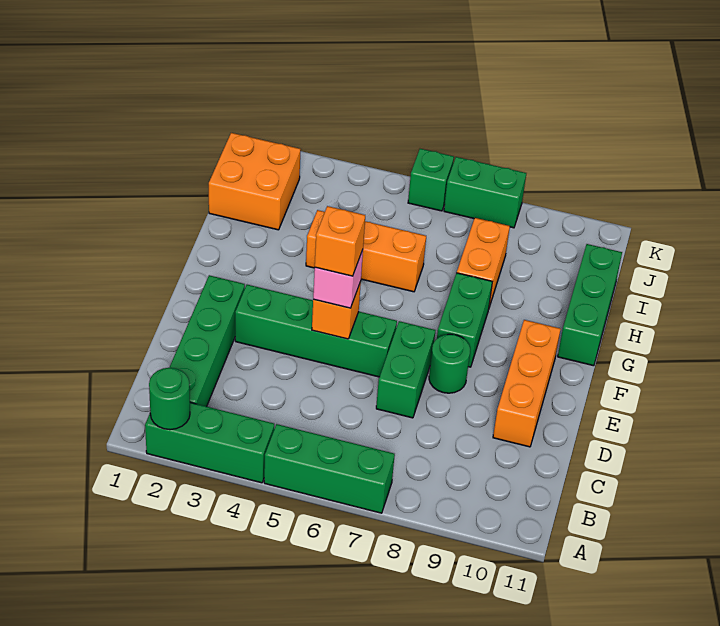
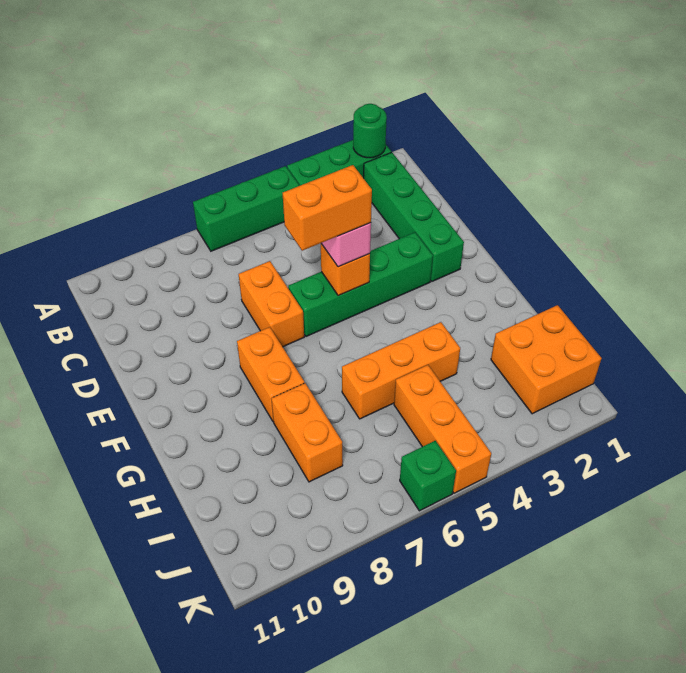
green brick D7:E7 level 1 -> orange brick D7:E7 level 1
orange brick D10:F10 level 1 -> orange brick I5:K5 level 1
orange brick E5 level 4 -> orange brick E5:E6 level 4
green round brick E8 level 1 -> none
green brick F8:G8 level 1 -> orange brick F8:G8 level 1
green brick G11:I11 level 1 -> none
green brick K7:K8 level 1 -> none

